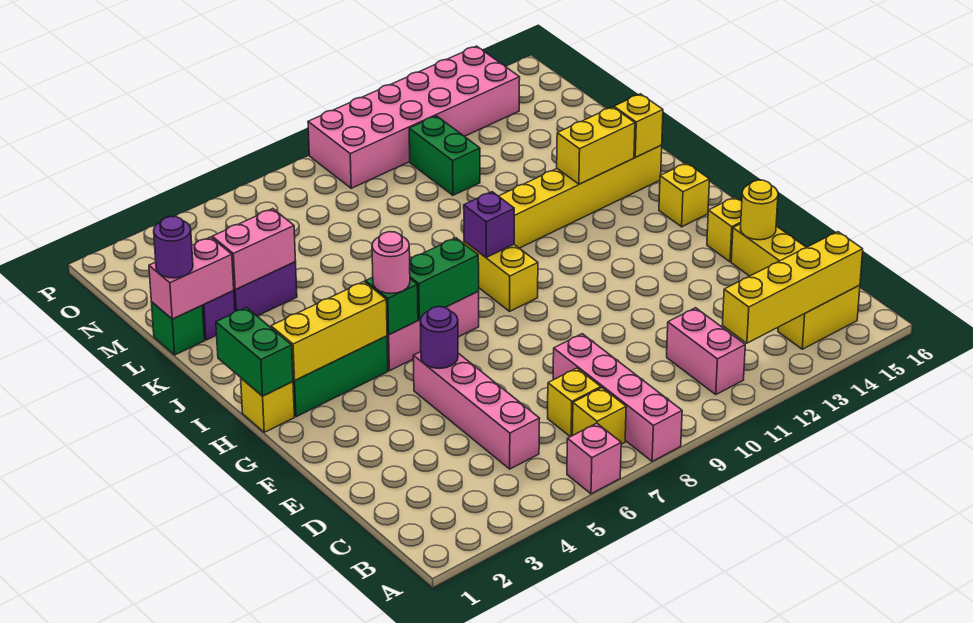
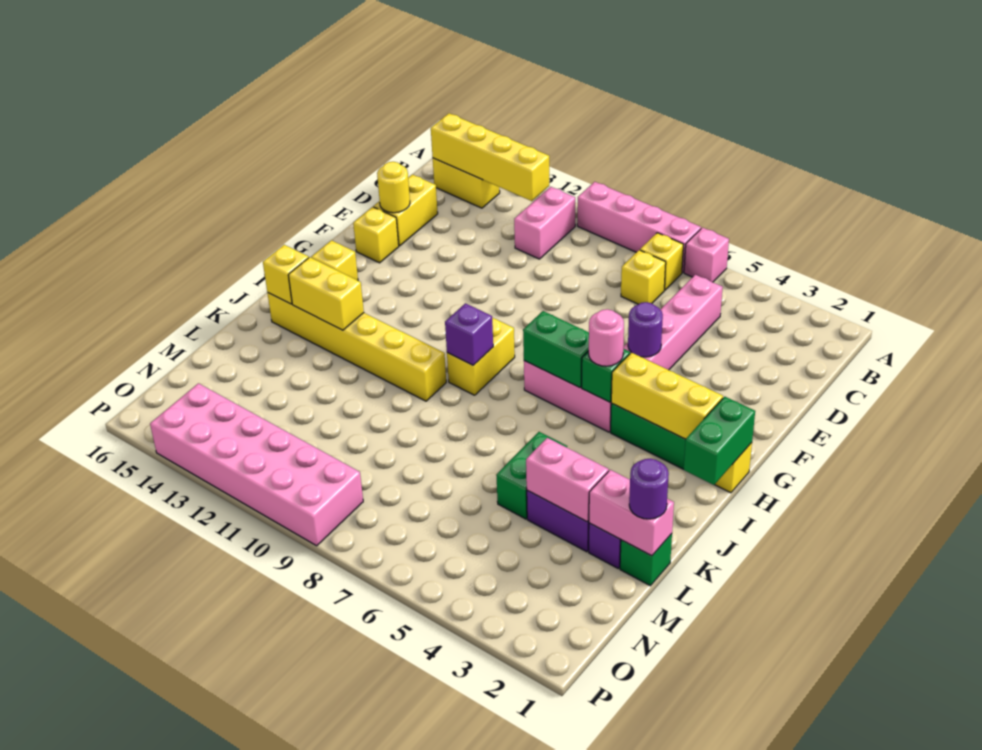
pink brick A8:D8 level 1 -> pink brick A7:A10 level 1
green brick M11:N11 level 1 -> green brick K5:L5 level 1

